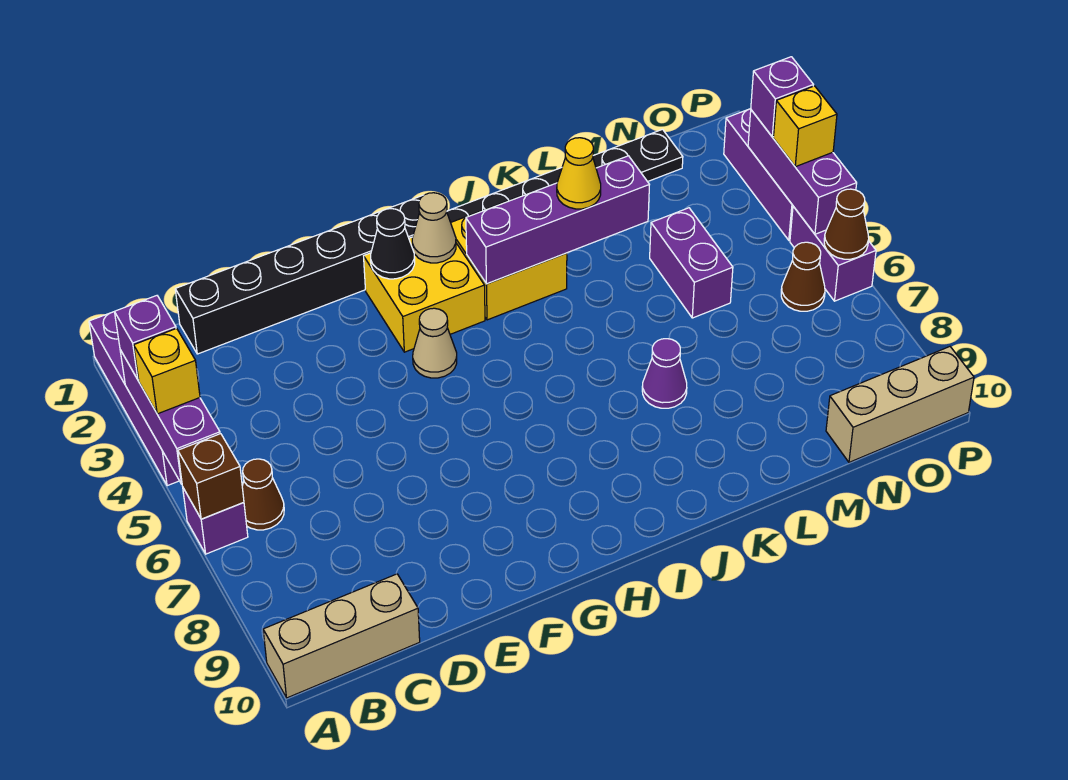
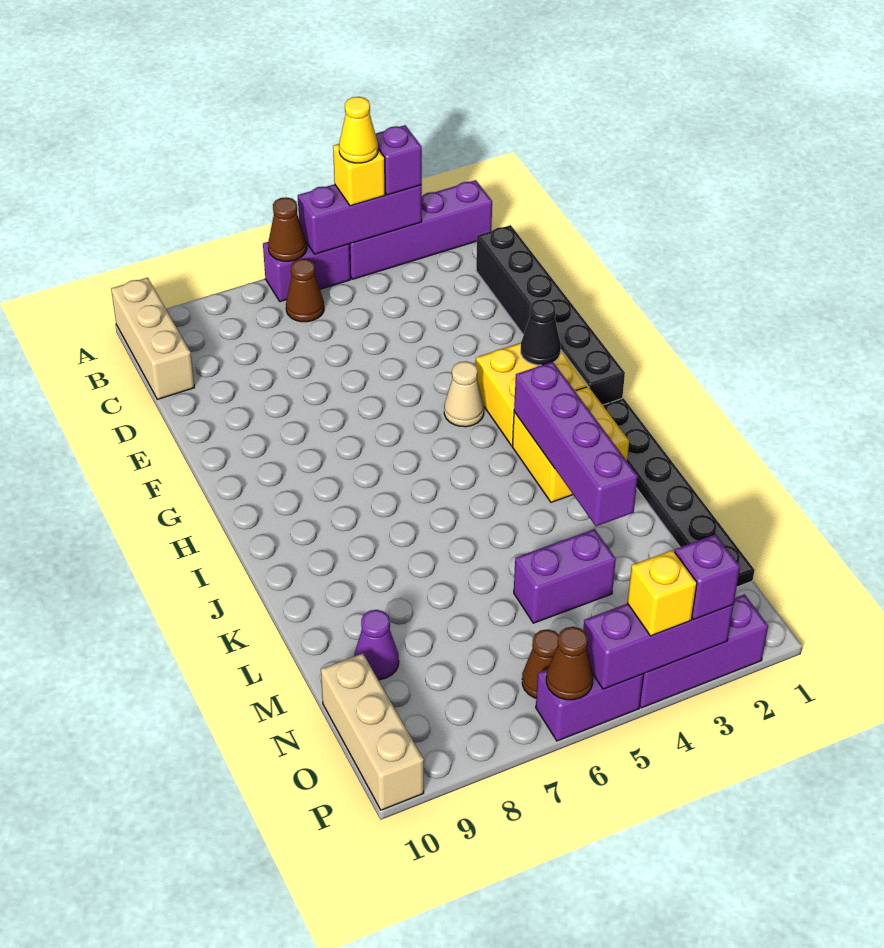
purple brick A6 level 1 -> purple brick A5:A6 level 1
brown brick A6 level 2 -> brown cone A6 level 2
tan cone H2 level 2 -> none
yellow cone K3 level 3 -> yellow cone A4 level 4
purple cone K7 level 1 -> purple cone M9 level 1

